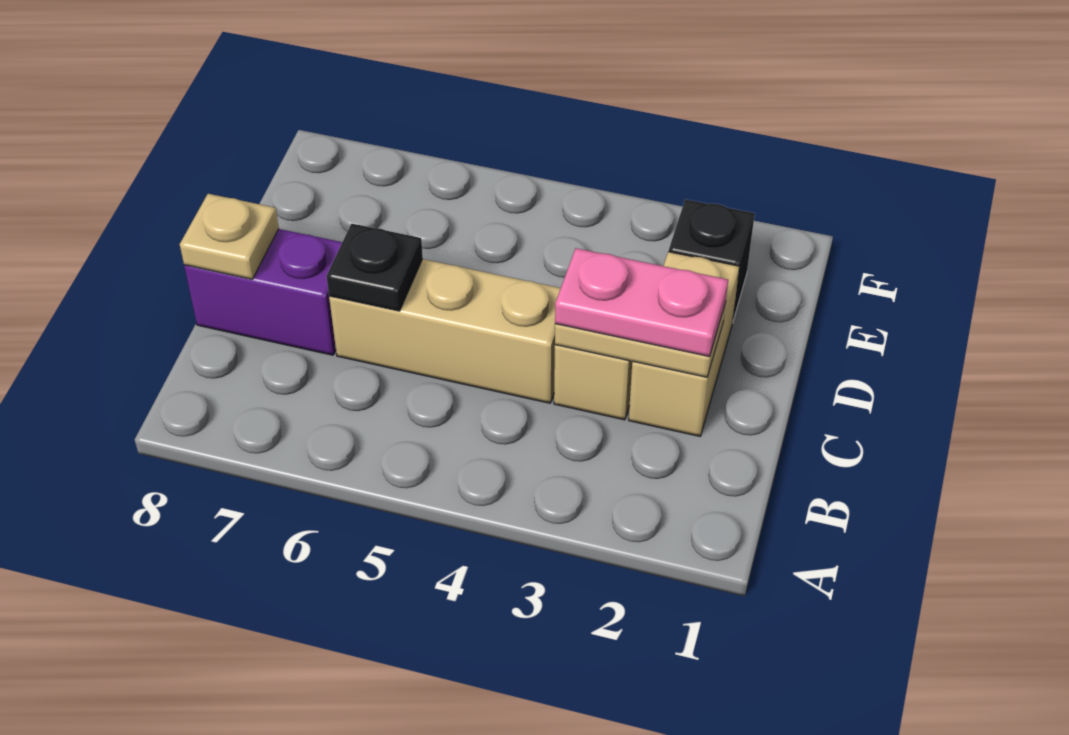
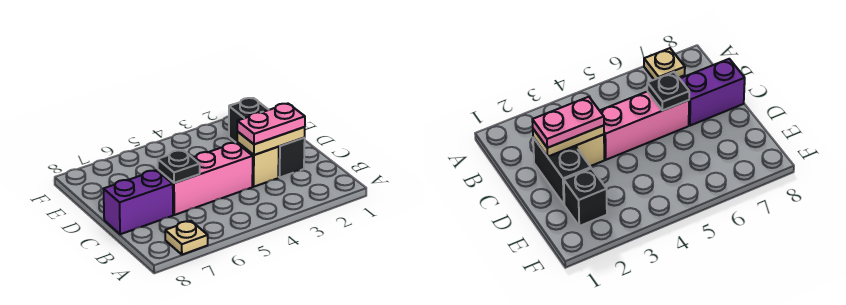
tan brick C2:D2 level 1 -> black brick C2:D2 level 1
tan brick C4:C6 level 1 -> pink brick C4:C6 level 1
tan plate C8 level 2 -> tan plate A7 level 1

